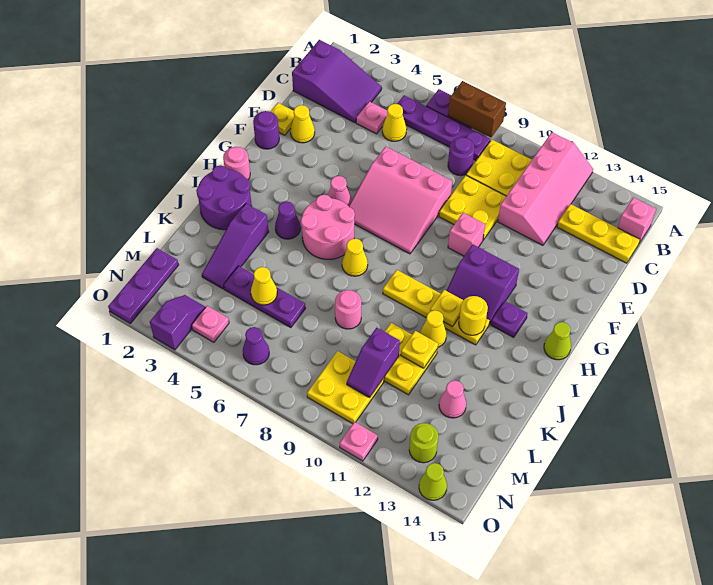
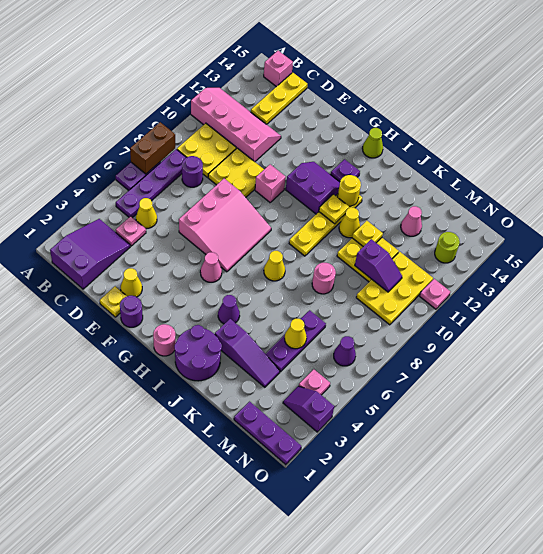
purple slope G11:H12 level 1 top G -> purple slope G11:H12 level 1 top 11
pink round brick H5:I6 level 1 -> none
yellow plate M9:N10 level 1 -> yellow plate M9:N11 level 1
lime cone O14 level 1 -> none

